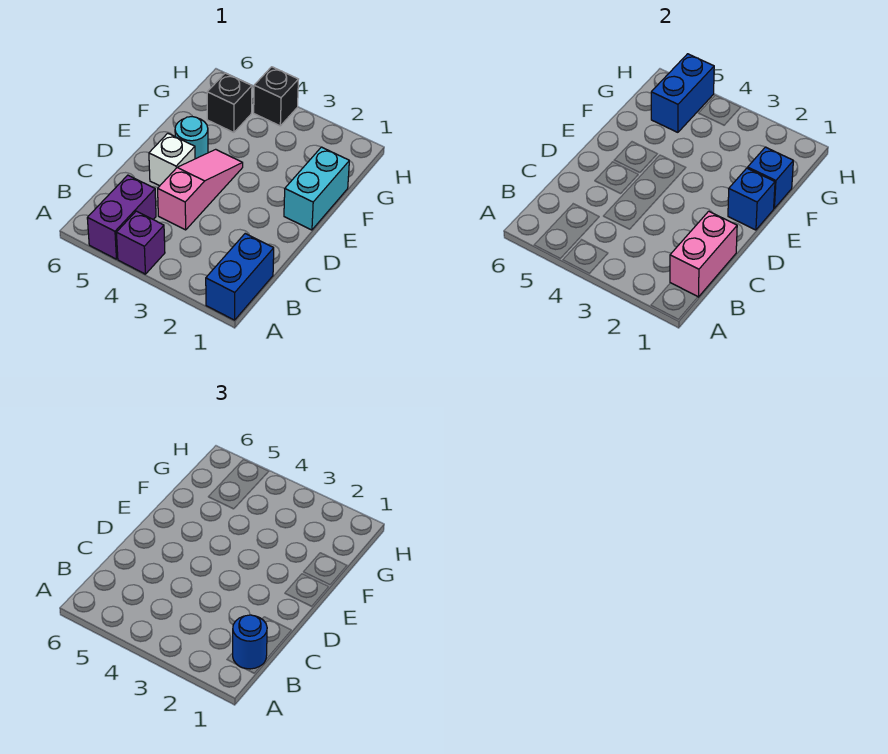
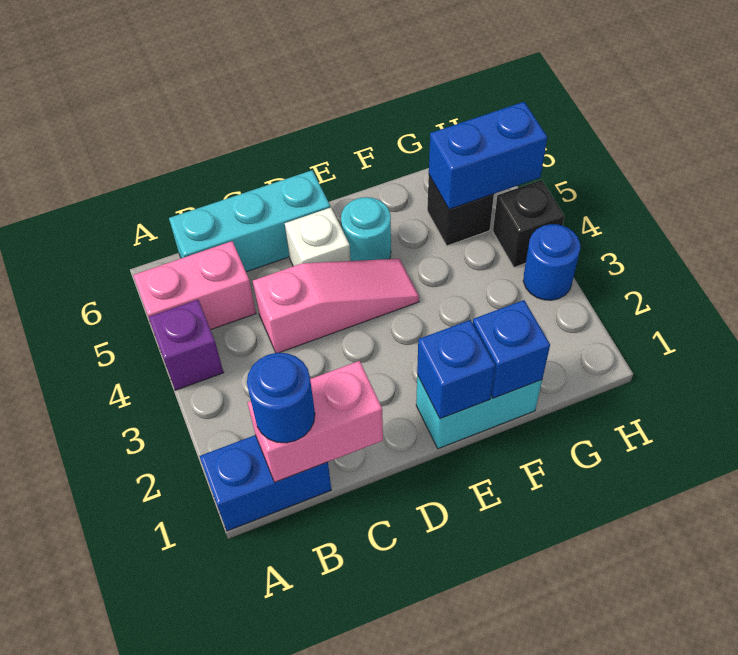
purple brick A5:B5 level 1 -> pink brick A5:B5 level 1
none -> cyan brick B6:D6 level 1
none -> blue round brick H3 level 1

